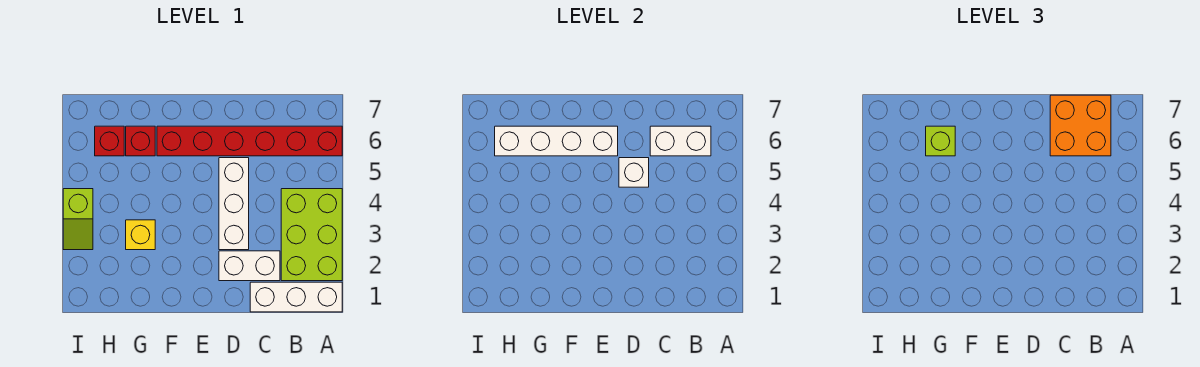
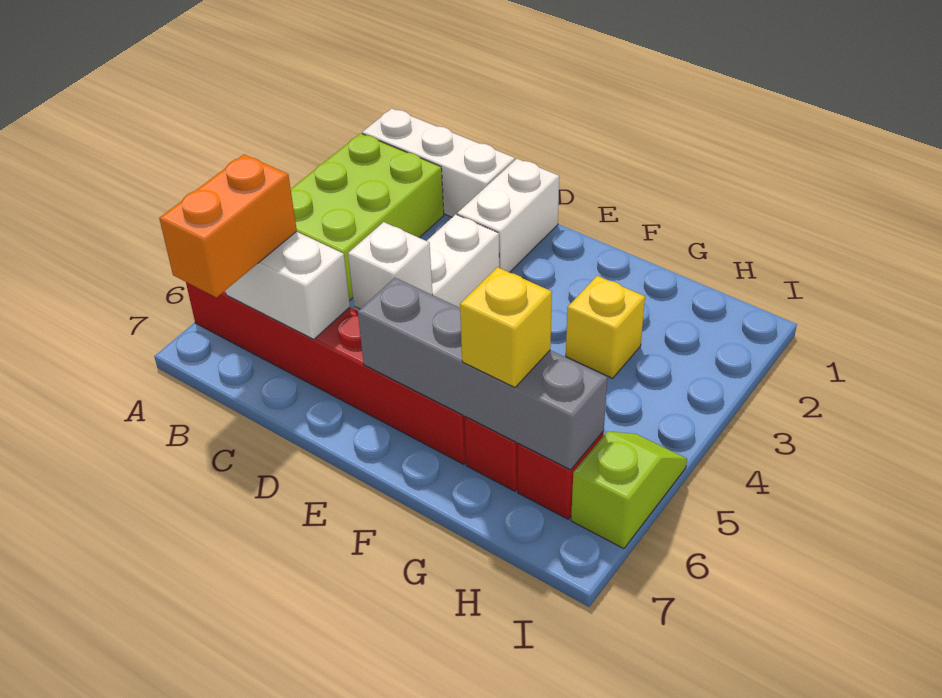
orange brick B6:C7 level 3 -> orange brick B6:B7 level 3
white brick C2:D2 level 1 -> white brick D1:D2 level 1
white brick E6:H6 level 2 -> grey brick E6:H6 level 2
lime brick G6 level 3 -> yellow brick G6 level 3
lime slope I3:I4 level 1 top 4 -> lime slope I5:I6 level 1 top 6

